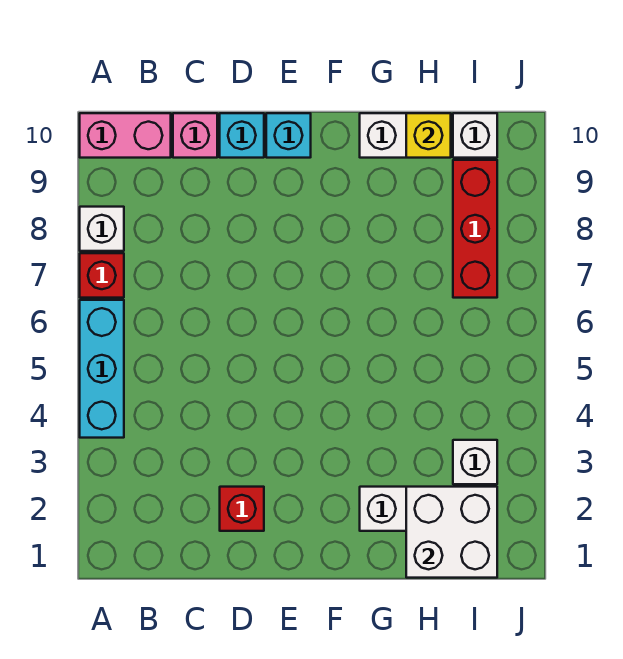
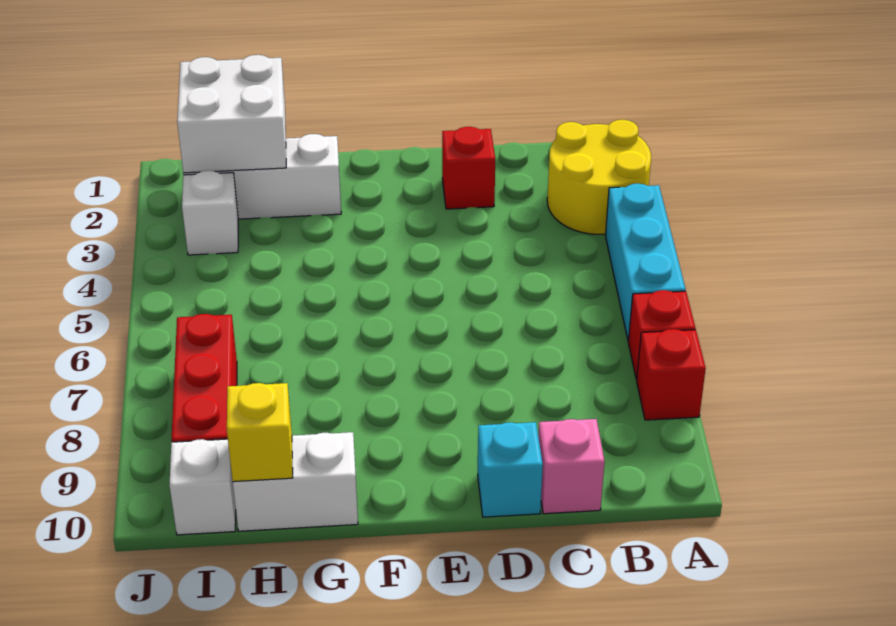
none -> yellow round brick A2:B3 level 1
white brick A8 level 1 -> red brick A8 level 1
pink brick A10:B10 level 1 -> none
cyan brick E10 level 1 -> none

